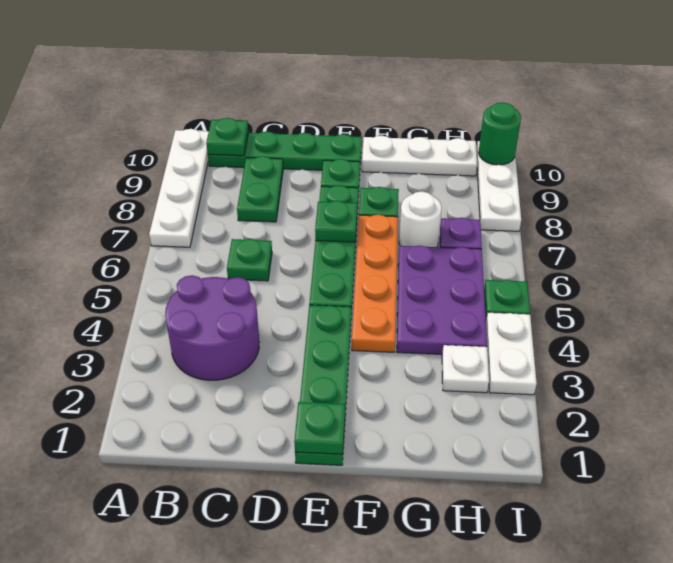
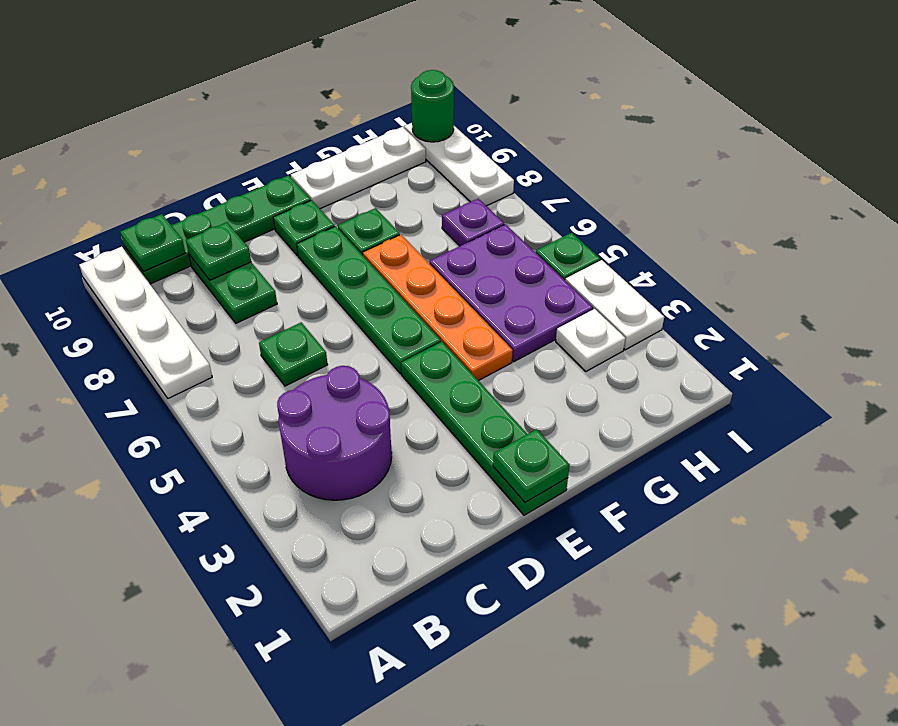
green plate E7 level 2 -> green plate C9 level 2
white round brick G7 level 1 -> none

